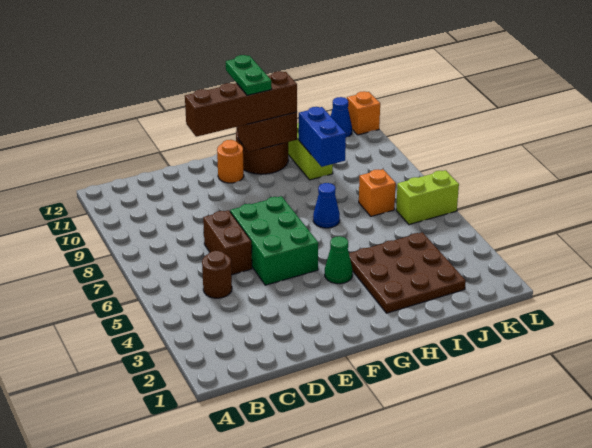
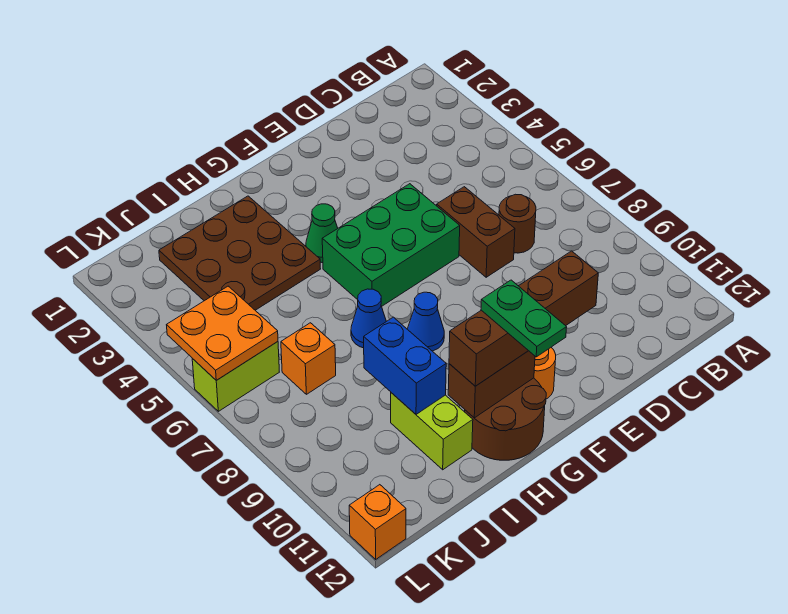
brown round brick C5 level 1 -> brown round brick C7 level 1
green brick E5:F7 level 1 -> green brick E5:G6 level 1
none -> orange plate K5:L6 level 2
blue cone K12 level 1 -> blue cone G8 level 1

